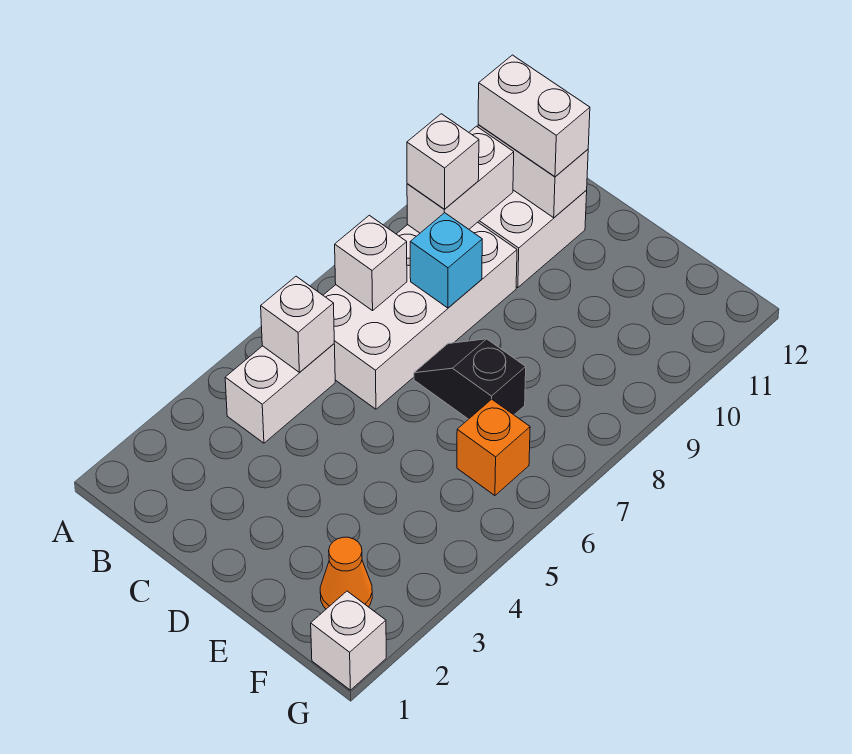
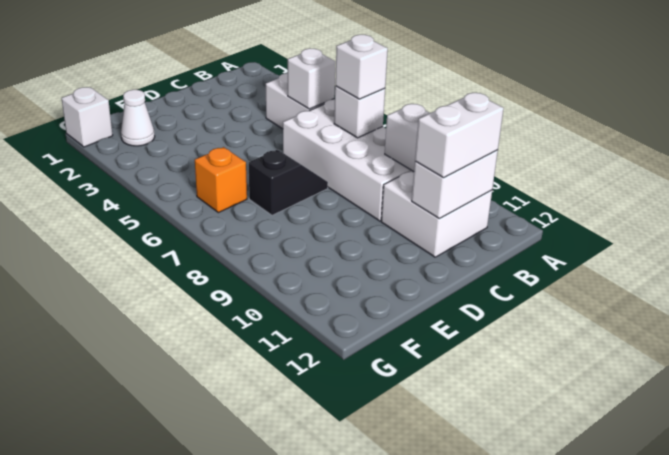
white brick B9 level 3 -> white brick B7 level 3
cyan brick C8 level 2 -> none
orange cone F2 level 1 -> white cone F2 level 1

